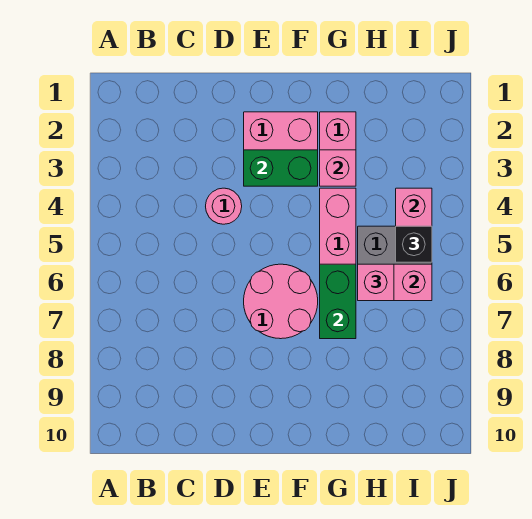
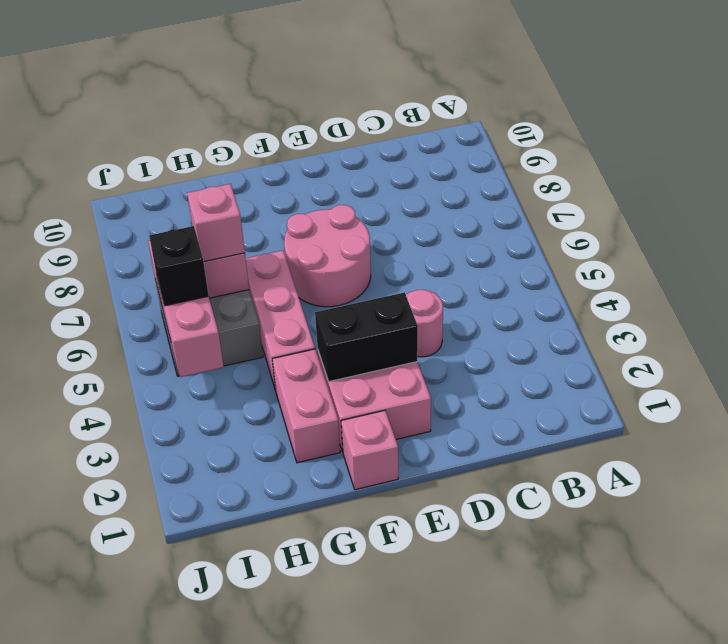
green brick E3:F3 level 2 -> black brick E3:F3 level 2
pink brick G3 level 2 -> pink brick F1 level 1
green brick G6:G7 level 2 -> none

